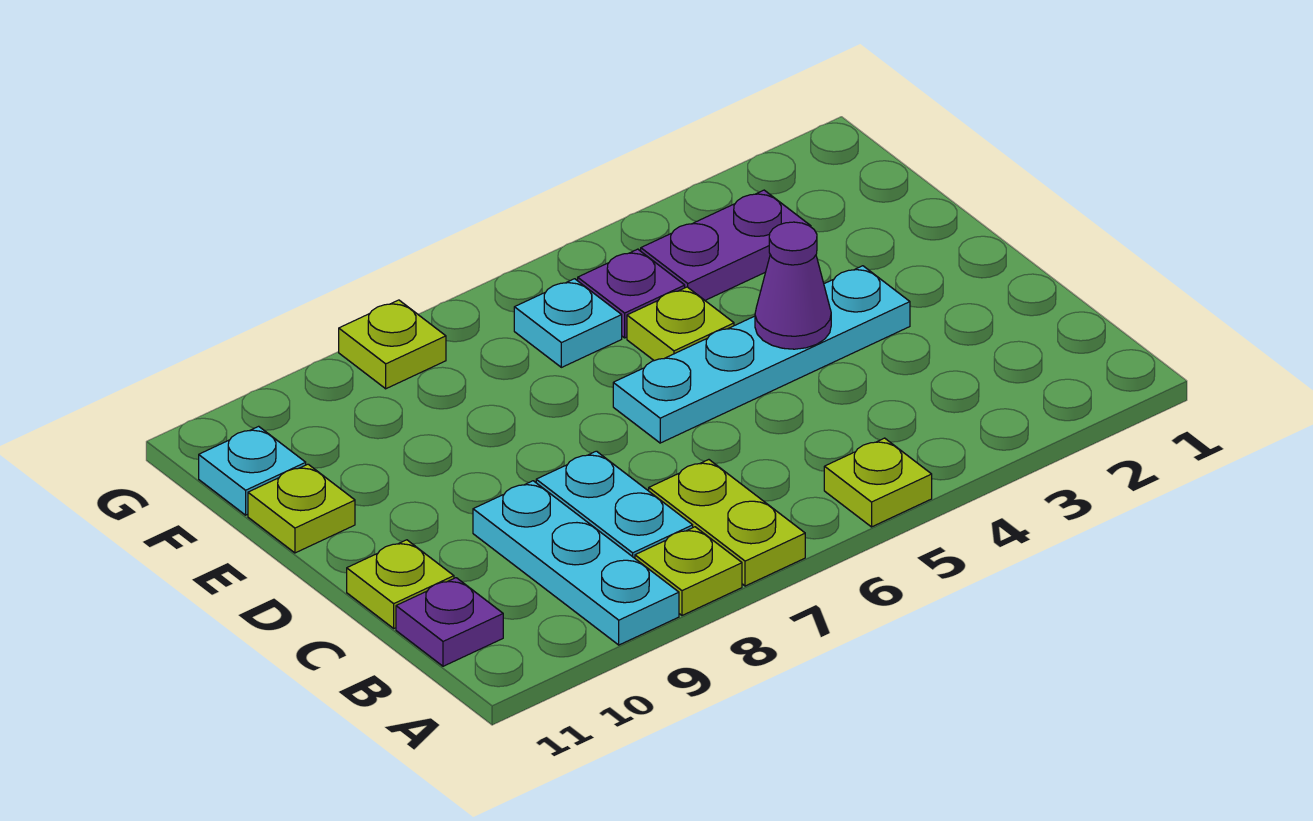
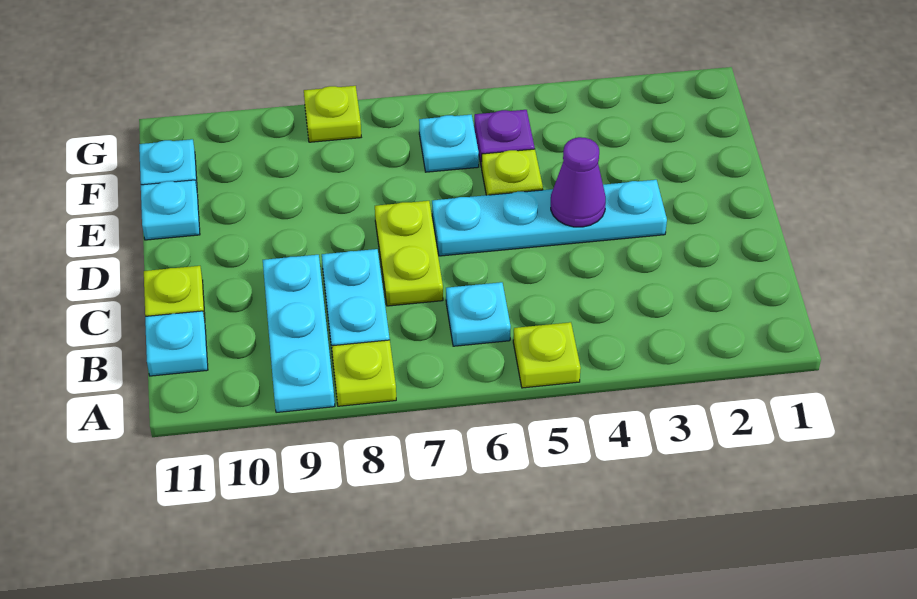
lime plate A7:B7 level 1 -> lime plate C7:D7 level 1
none -> cyan plate B6 level 1
purple plate B11 level 1 -> cyan plate B11 level 1
lime plate E11 level 1 -> cyan plate E11 level 1
purple plate F3:F4 level 1 -> none

